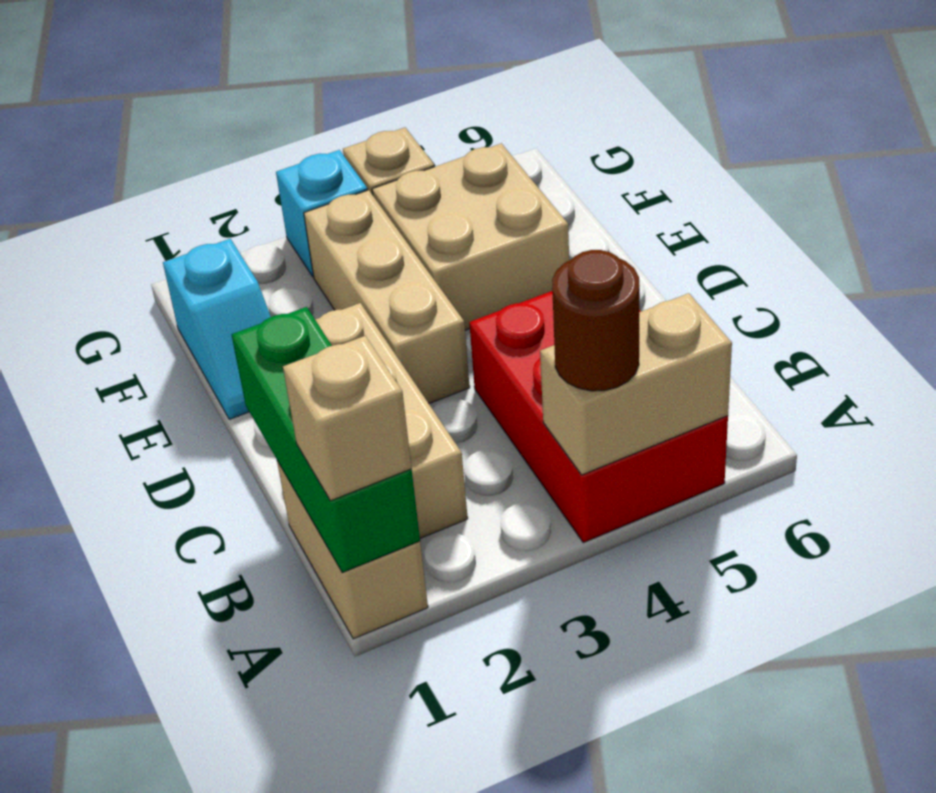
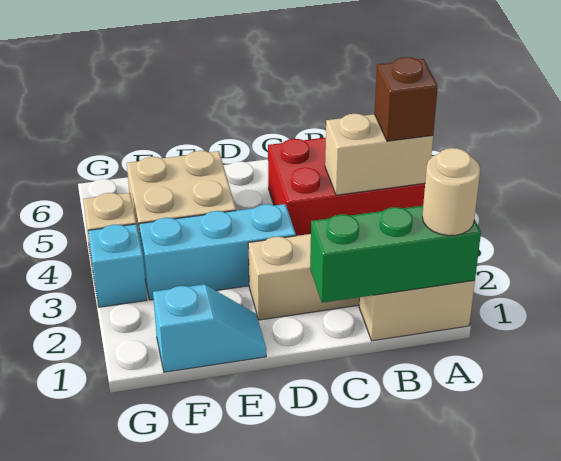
tan brick A1 level 3 -> tan round brick A1 level 3
tan brick A4:A5 level 2 -> tan brick A4:B4 level 2
brown round brick A4 level 3 -> brown brick A4 level 3
tan brick D3:F3 level 1 -> cyan brick D3:F3 level 1

